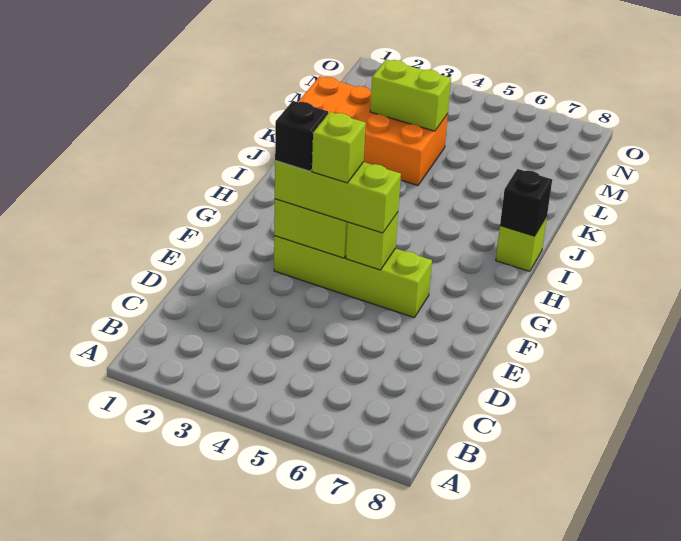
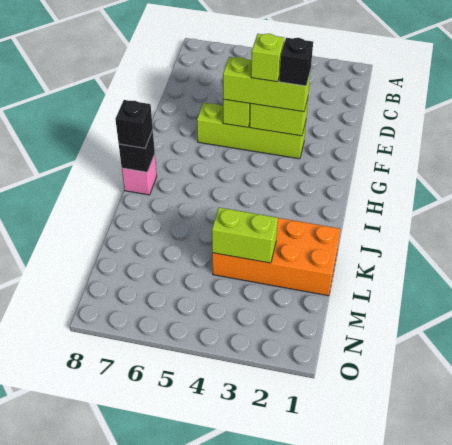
lime brick I8 level 1 -> pink brick I8 level 1
none -> black brick I8 level 3

